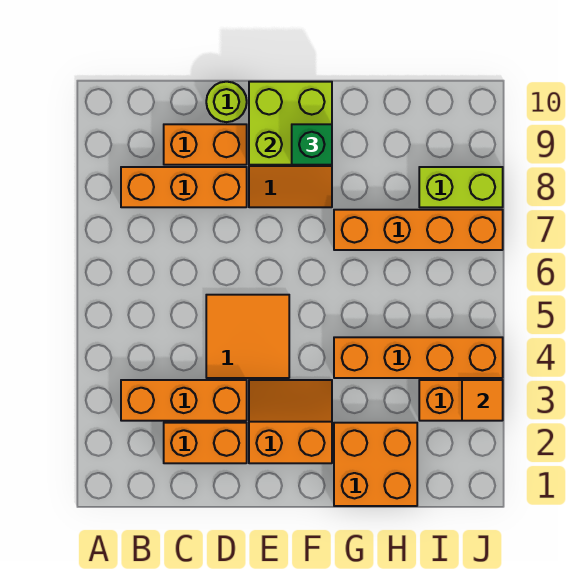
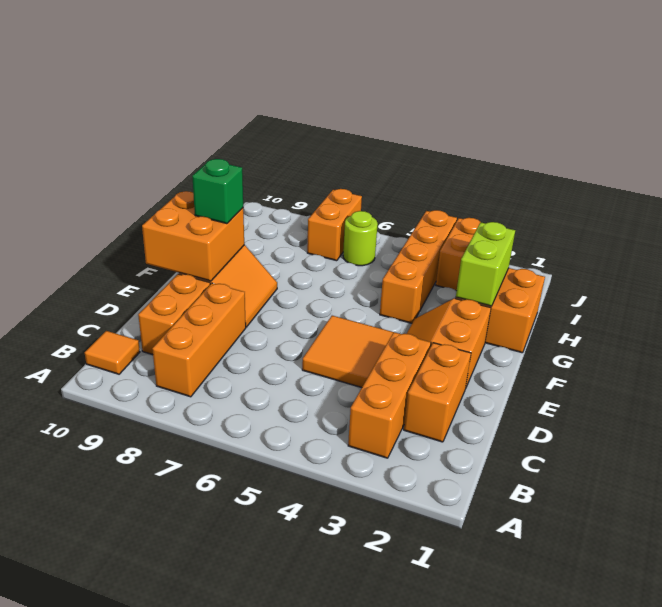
lime round brick D10 level 1 -> lime round brick I6 level 1
lime brick E9:F10 level 2 -> orange brick E9:F10 level 2
orange brick G7:J7 level 1 -> orange brick I7:J7 level 1
lime brick I8:J8 level 1 -> lime brick G2:H2 level 2
orange tile J3 level 2 -> orange tile B10 level 1

